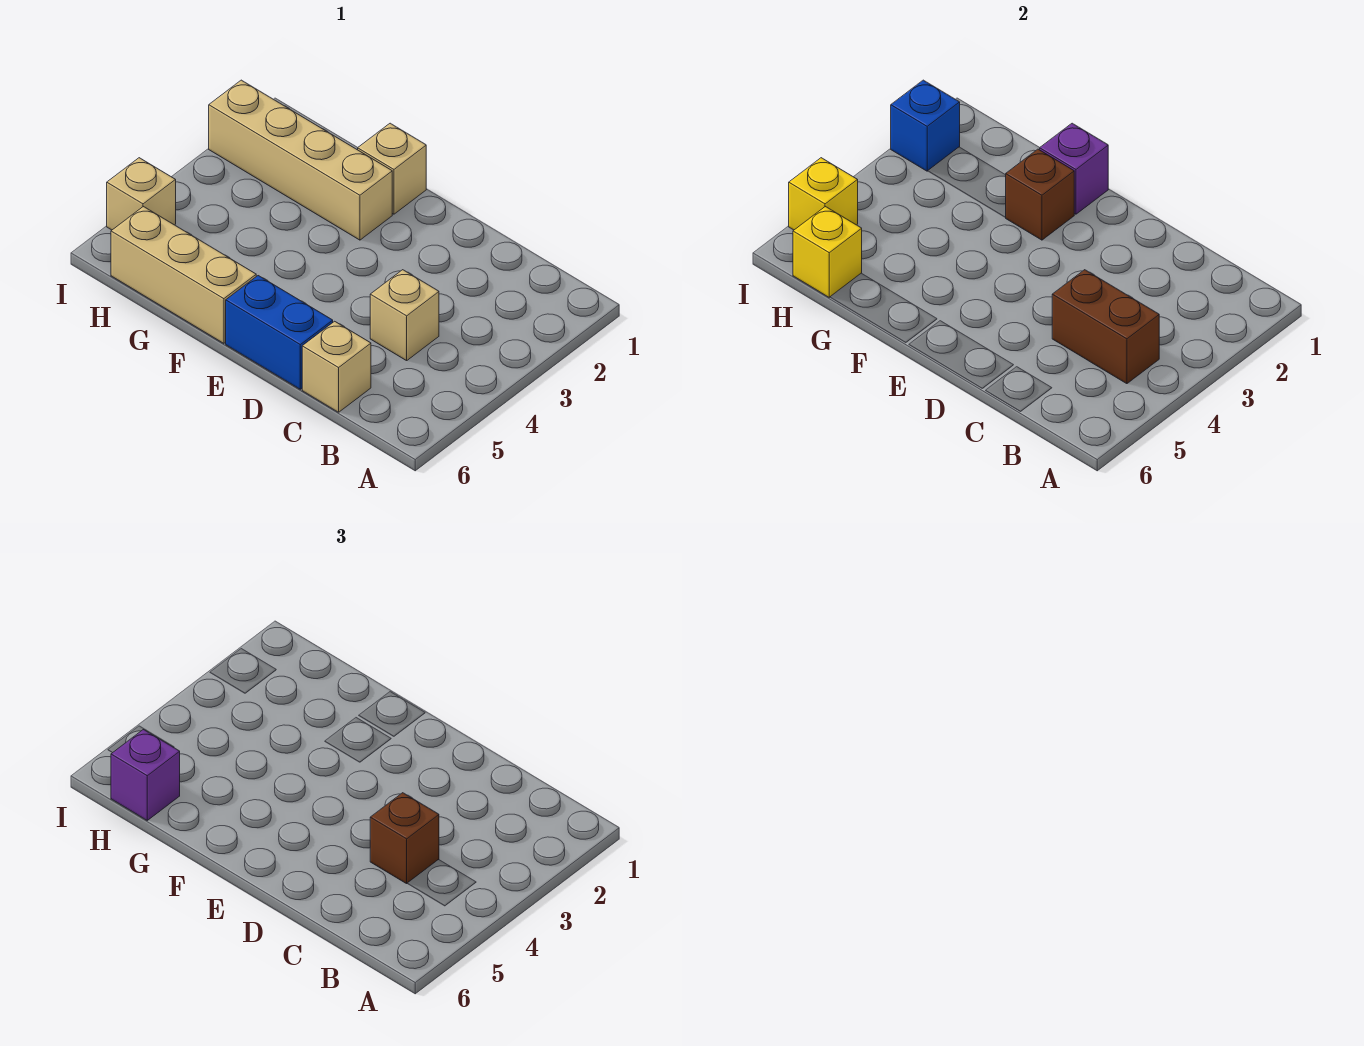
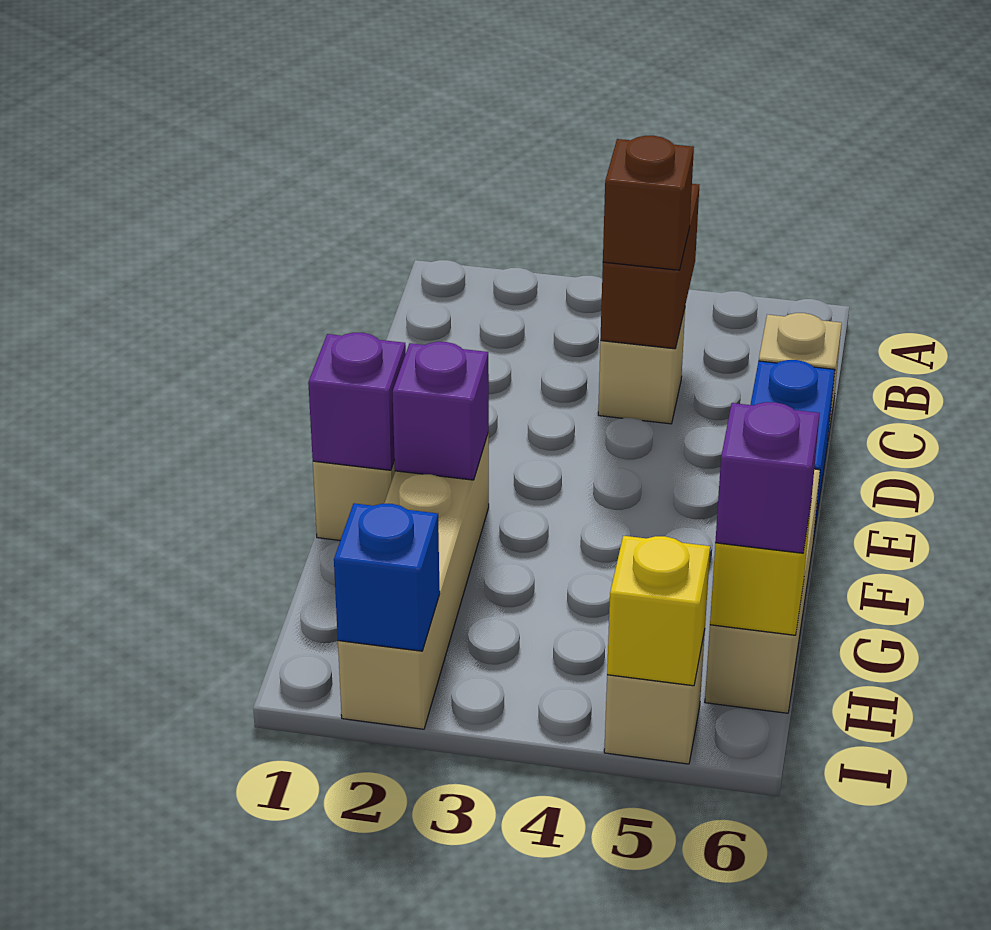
brown brick F2 level 2 -> purple brick F2 level 2

